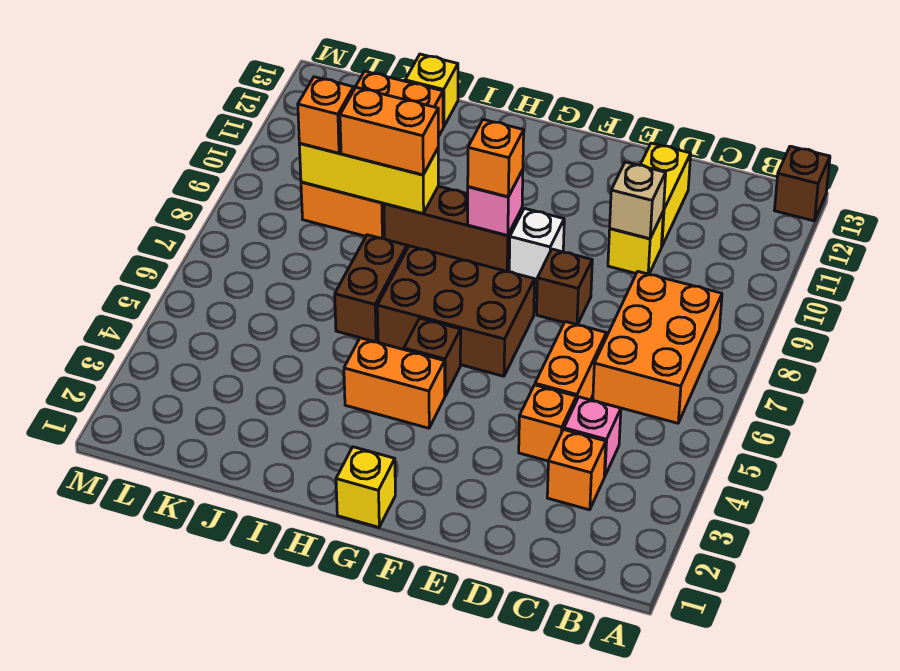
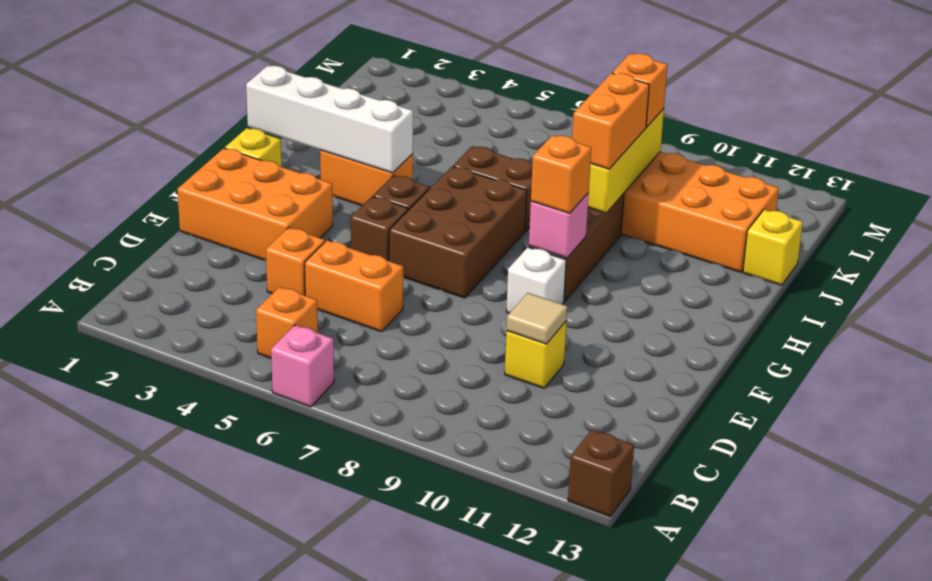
orange brick B6:C8 level 1 -> orange brick E1:F3 level 1
orange brick C3 level 1 -> orange brick B5 level 1
pink brick C4 level 1 -> pink brick A6 level 1
tan brick D10 level 2 -> tan tile D10 level 2
yellow brick D11:D12 level 1 -> none
brown brick E8 level 1 -> brown brick F5 level 1
orange brick G4:H4 level 1 -> orange brick H3:H4 level 1
none -> white brick H1:H4 level 2

